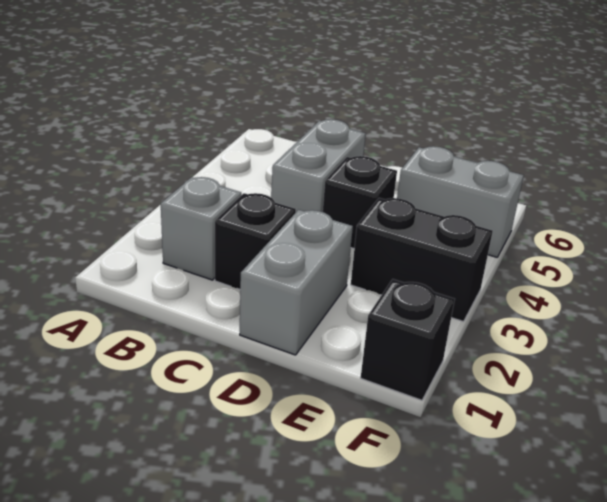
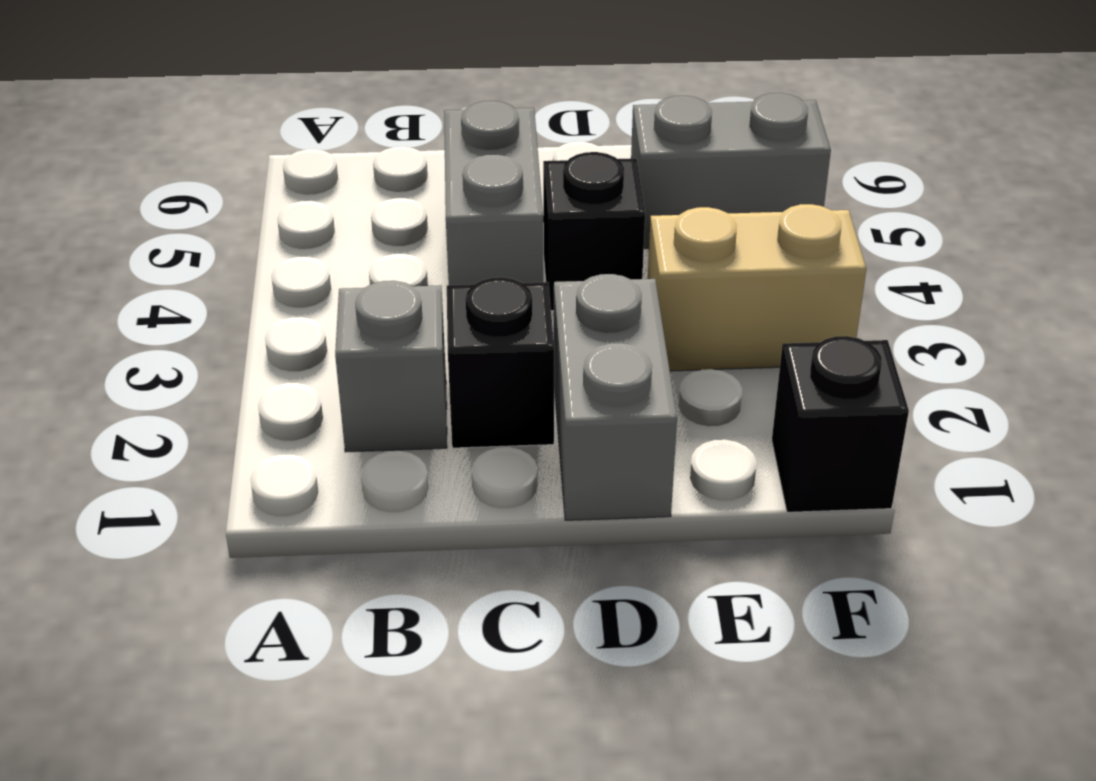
black brick E3:F3 level 1 -> tan brick E3:F3 level 1

